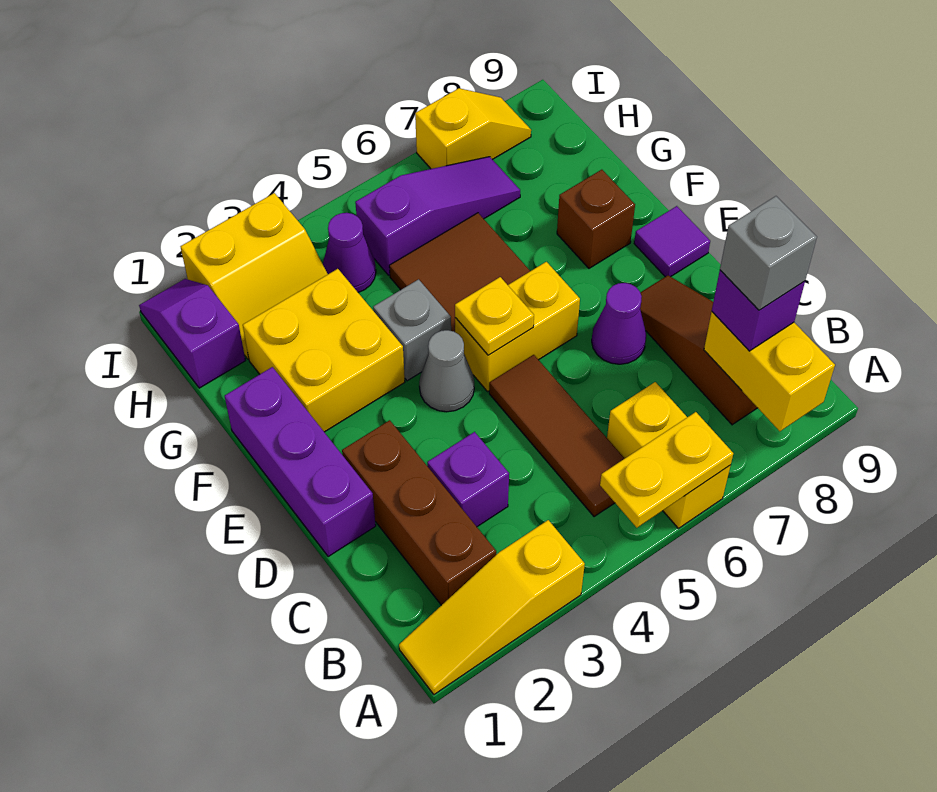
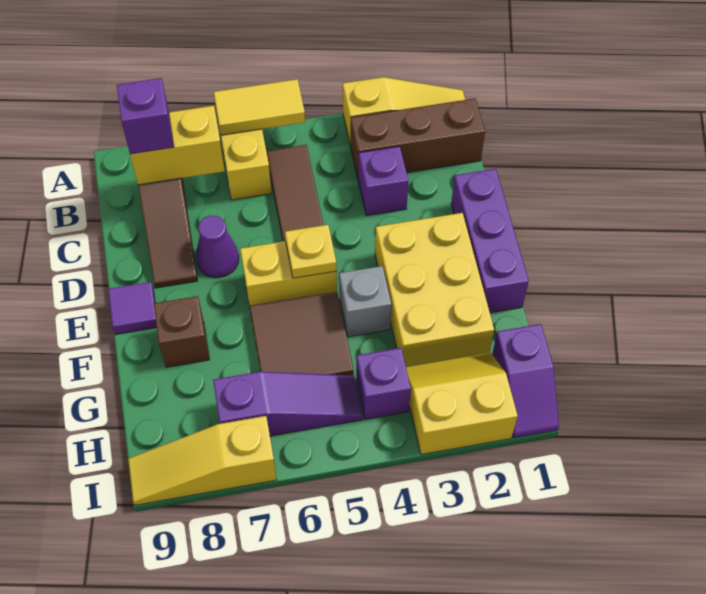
yellow plate A5:A6 level 2 -> yellow tile A5:A6 level 2
yellow brick A8:B8 level 2 -> yellow brick B7:B8 level 2
brown brick B2:D2 level 1 -> brown brick B1:B3 level 1
grey brick B8 level 4 -> none
grey cone E4 level 1 -> none
yellow brick F2:G3 level 1 -> yellow brick E2:G3 level 1
purple cone H4 level 1 -> purple brick H4 level 1
purple slope H5:H7 level 1 top 5 -> purple slope H5:H7 level 1 top 7
yellow slope I7:I8 level 1 top 7 -> yellow slope I7:I9 level 1 top 7

